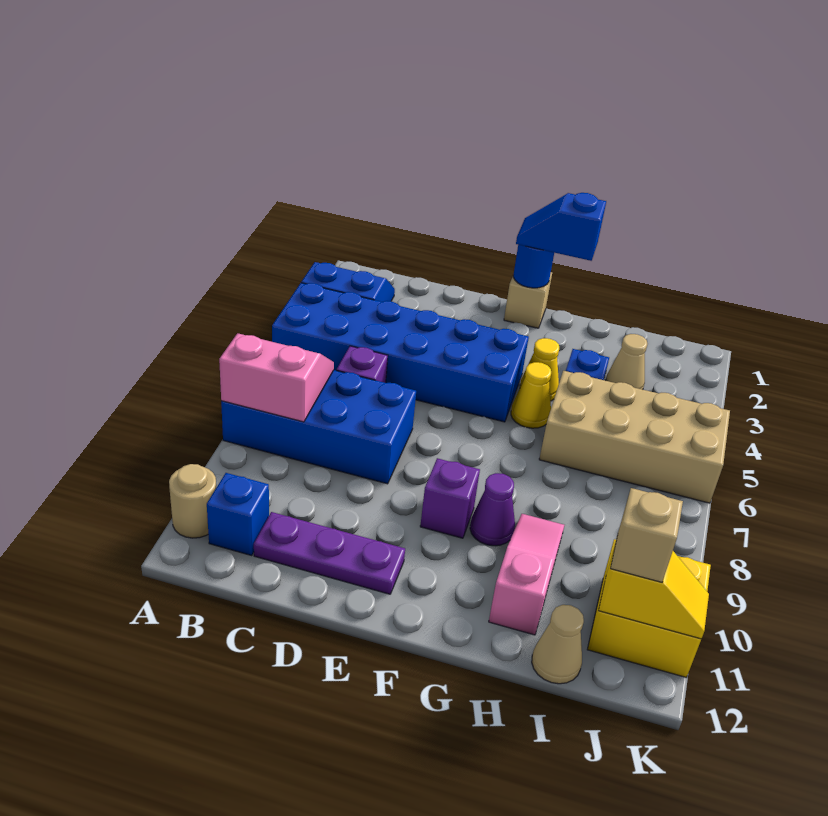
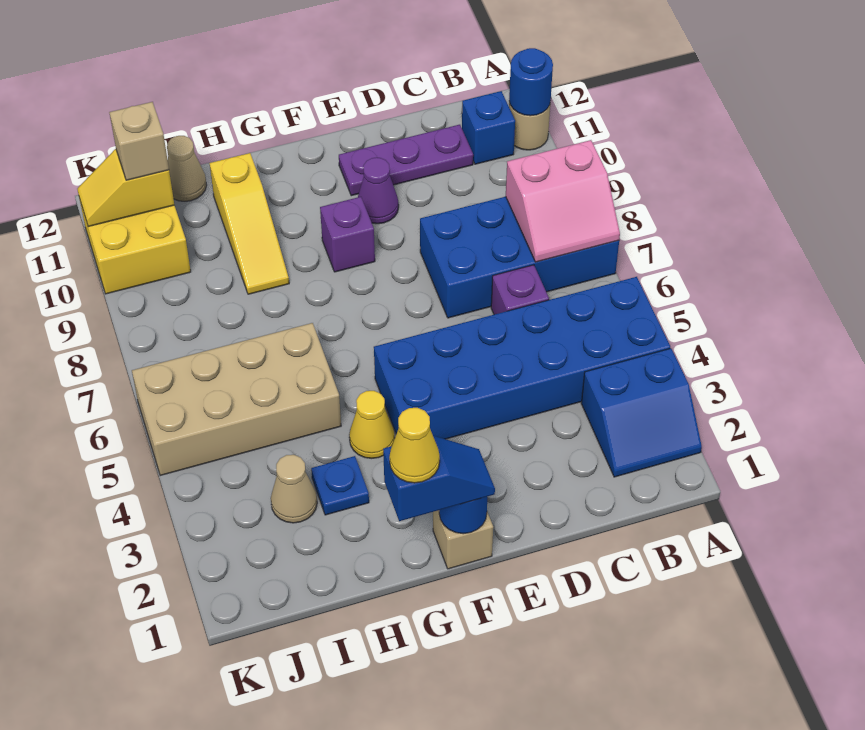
none -> blue round brick A11 level 2
yellow cone G5 level 1 -> yellow cone G1 level 4
purple cone G9 level 1 -> purple cone E10 level 1
pink slope H9:H11 level 1 top 11 -> yellow slope H9:H11 level 1 top 11

